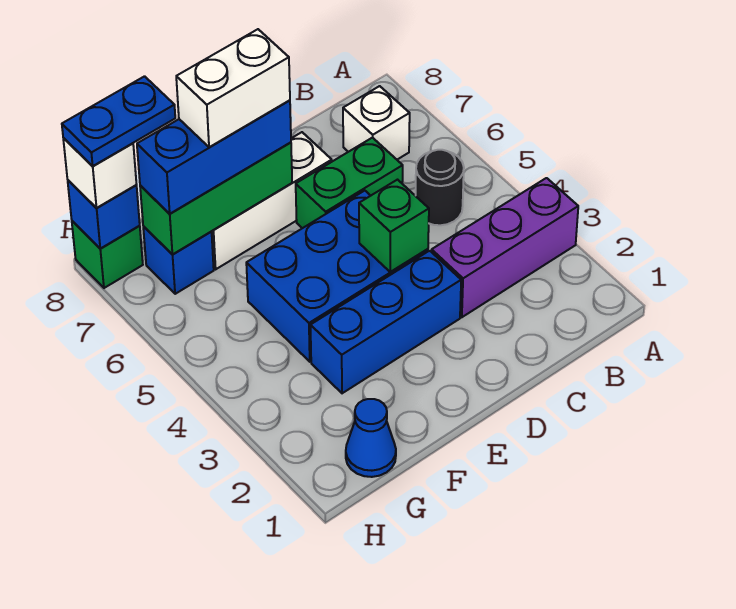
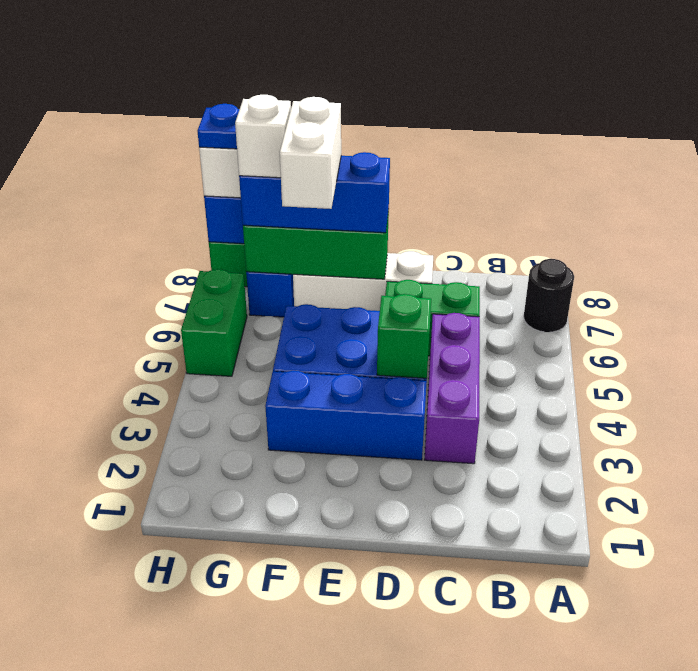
purple brick A3:C3 level 1 -> purple brick C3:C5 level 1
black round brick B5 level 1 -> black round brick A7 level 1
white brick B7 level 1 -> white brick G7 level 4
white brick E7:F7 level 4 -> white brick F6:F7 level 4
blue cone G1 level 1 -> none
none -> green brick H5:H6 level 1

